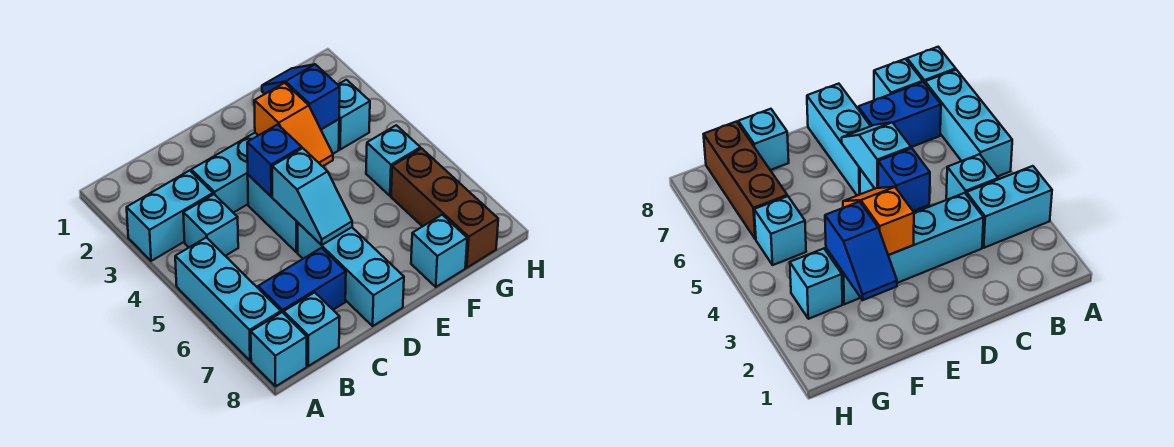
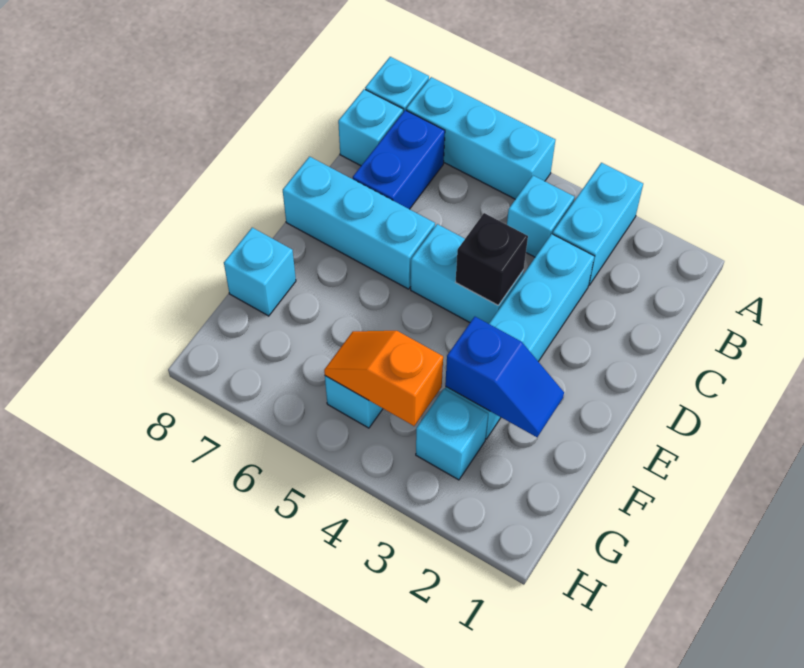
blue brick D4 level 2 -> black brick D4 level 2
cyan slope D5:D6 level 2 top 5 -> none
orange slope E3:E4 level 2 top 3 -> orange slope G4:G5 level 2 top 4
brown brick G6:G8 level 1 -> none

